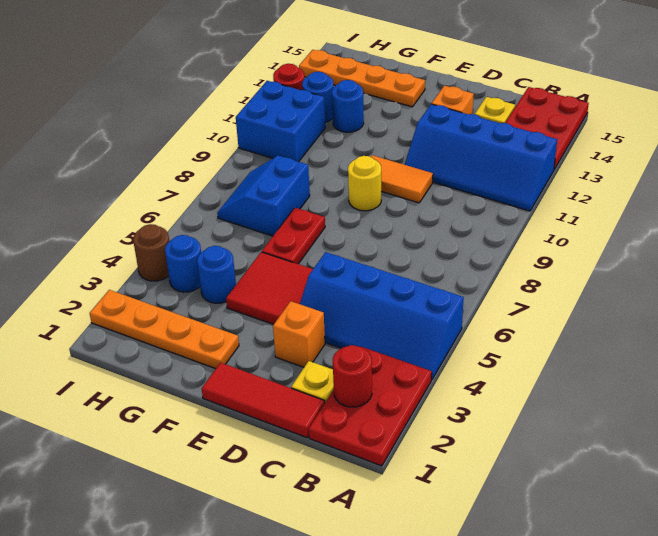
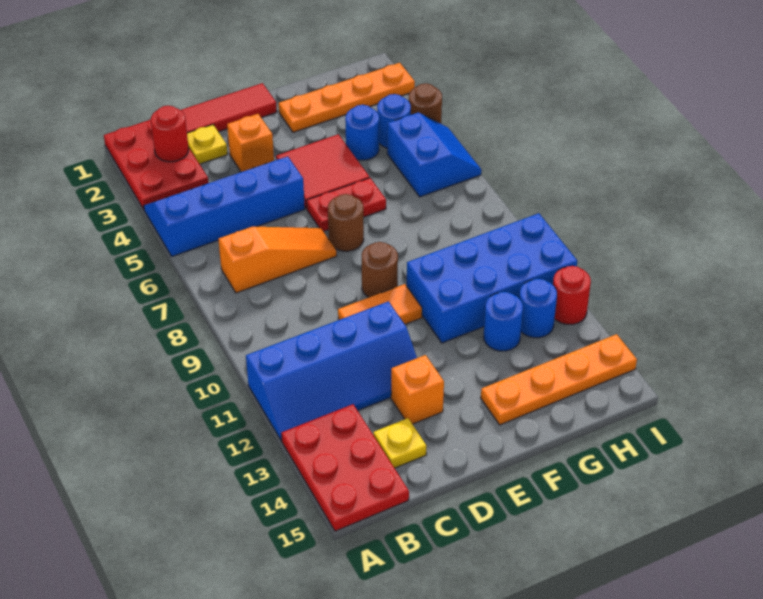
blue slope A11:D12 level 1 top 12 -> blue slope A11:D12 level 1 top 11
none -> orange slope B7:D7 level 1 top B
none -> brown round brick E7 level 1
yellow round brick E9 level 1 -> brown round brick E9 level 1
red plate F6:F7 level 1 -> red plate E6:F6 level 1
blue slope G7:H8 level 1 top G -> blue slope H5:I6 level 1 top H
blue brick H10:I11 level 1 -> blue brick F10:I11 level 1

